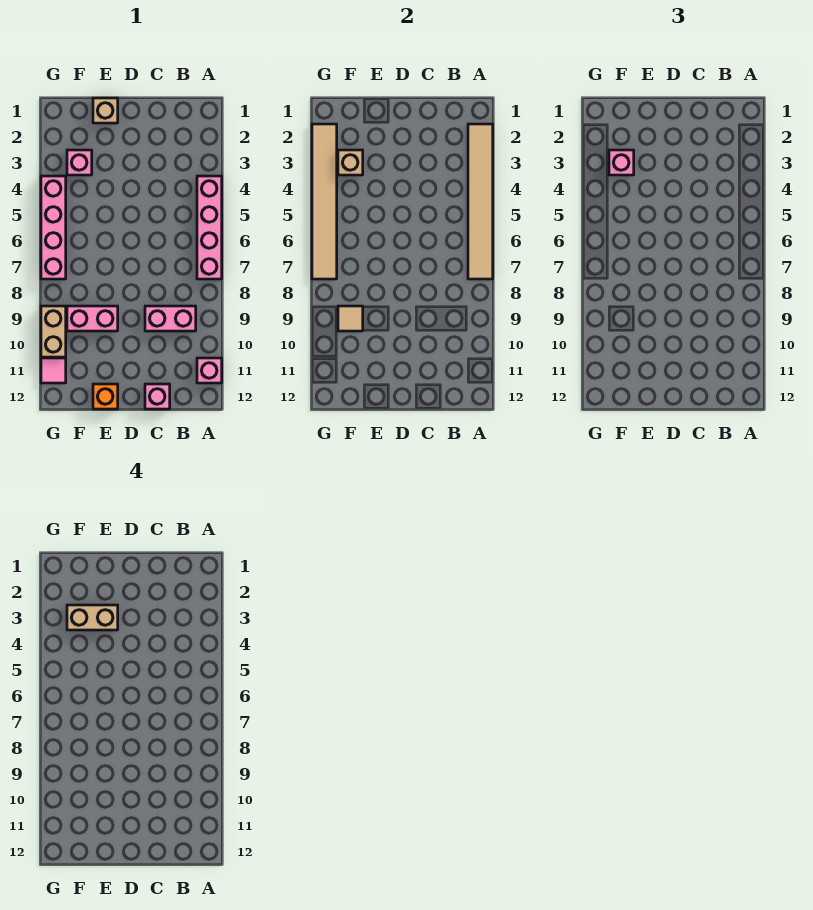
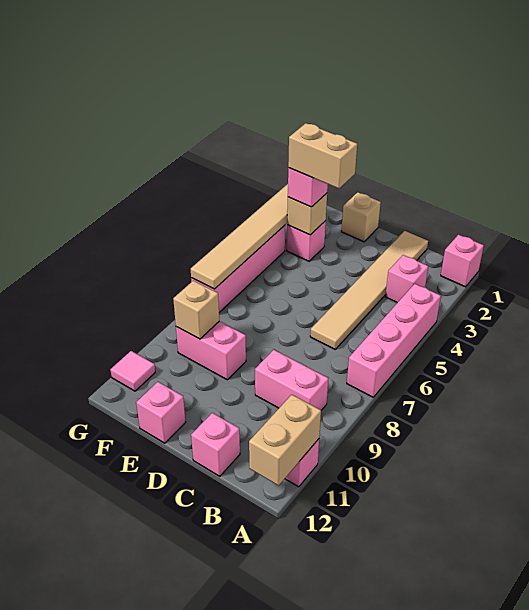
none -> pink brick A1 level 1
tan tile A2:A7 level 2 -> tan tile C1:C6 level 1
none -> pink brick B3 level 1
orange brick E12 level 1 -> pink brick E12 level 1
tan tile F9 level 2 -> tan brick F9 level 2
tan brick G9:G10 level 1 -> tan brick A11:A12 level 2

